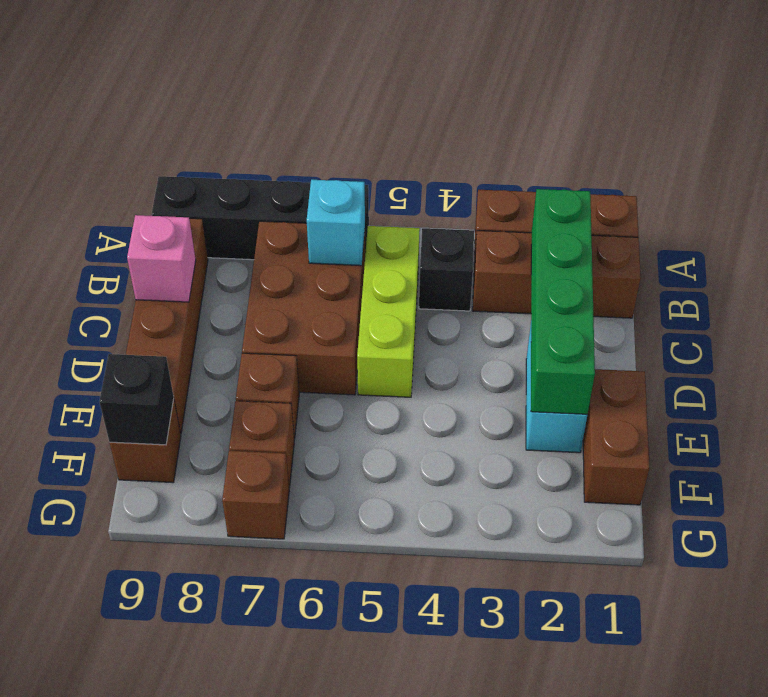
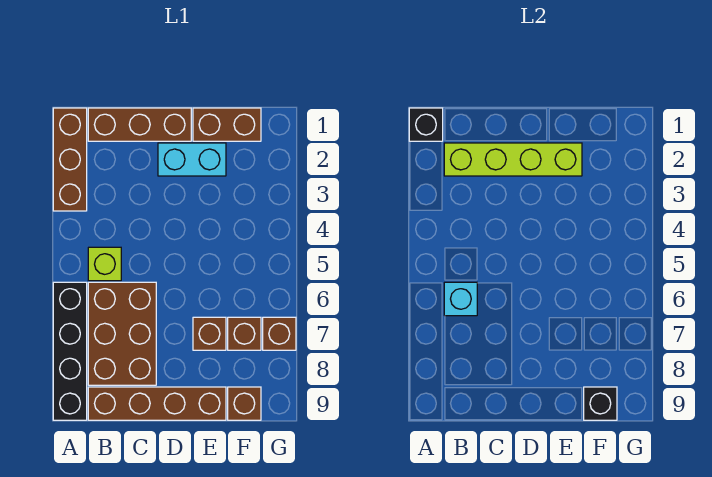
brown brick B1:B3 level 1 -> brown brick B1:D1 level 1
green brick B2:E2 level 2 -> lime brick B2:E2 level 2
black brick B4 level 1 -> black brick A1 level 2
lime brick B5:D5 level 1 -> lime brick B5 level 1
brown brick B6:D7 level 1 -> brown brick B6:C8 level 1
pink brick C9 level 2 -> none

